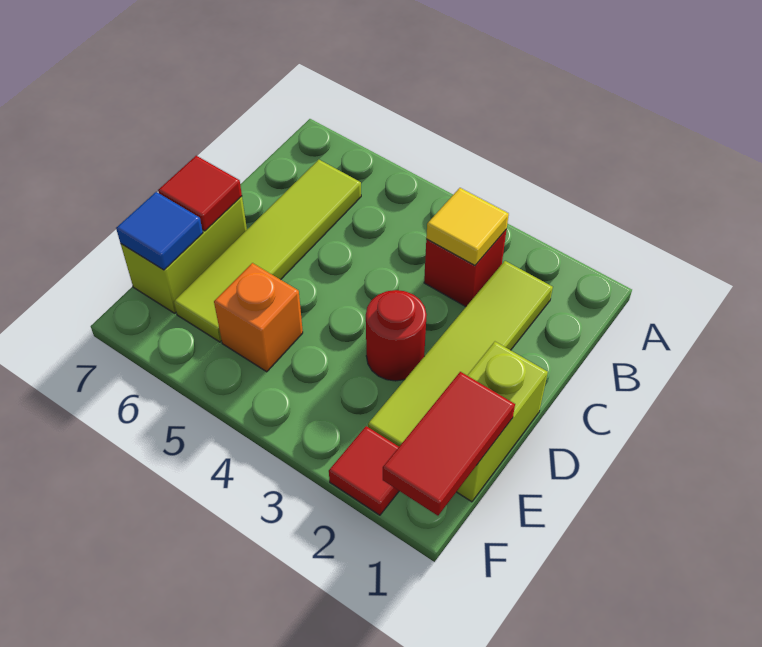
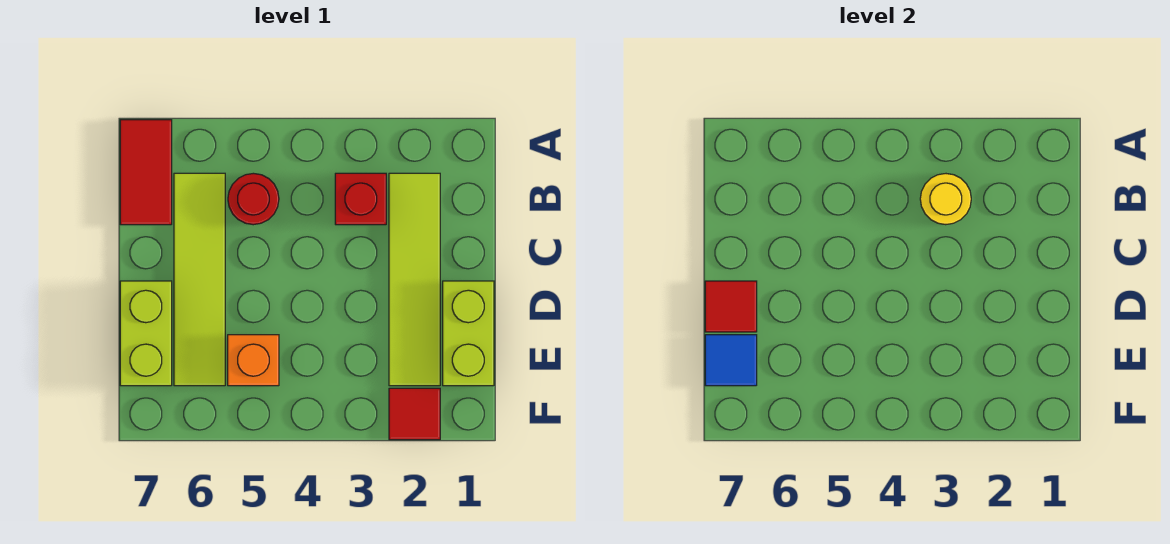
yellow tile B3 level 2 -> yellow round brick B3 level 2
red round brick D3 level 1 -> red round brick B5 level 1
red tile E1:F1 level 2 -> red tile A7:B7 level 1

